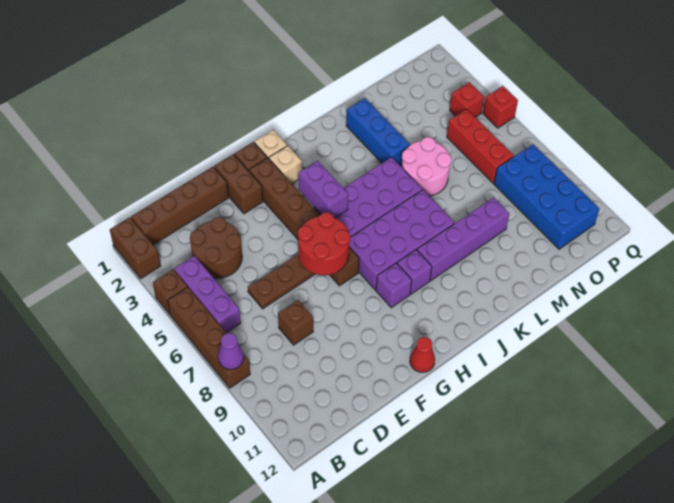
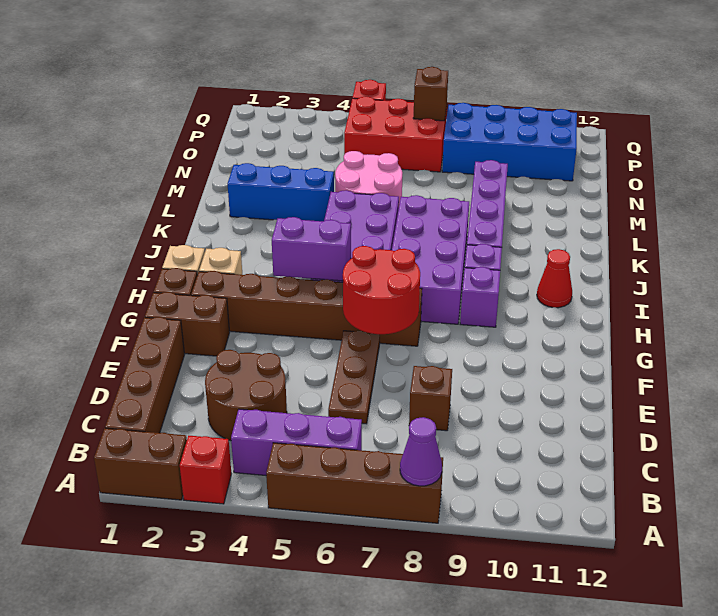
brown brick A4 level 1 -> brown brick P7 level 2
red cone G12 level 1 -> red cone I11 level 1
red brick O5:O7 level 1 -> red brick O5:P7 level 1
red brick P4 level 1 -> red brick A3 level 1

